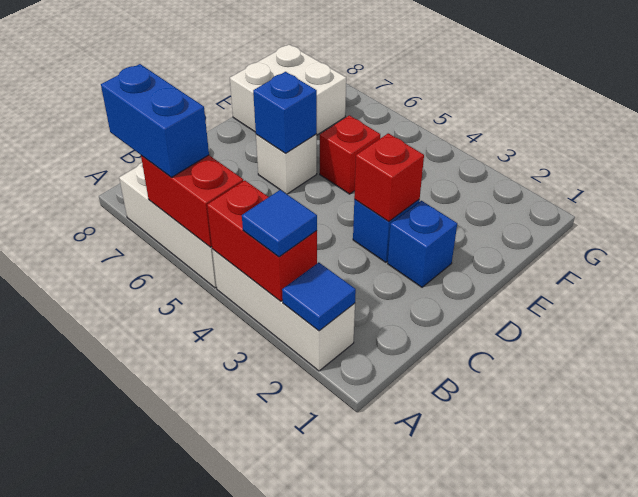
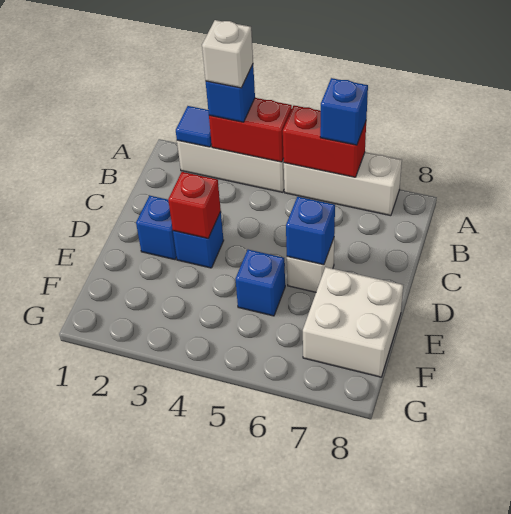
blue tile A3 level 3 -> blue brick A3 level 3
none -> white brick A3 level 4
blue brick A6:A7 level 3 -> blue brick A6 level 3
red brick E5 level 1 -> blue brick E5 level 1

